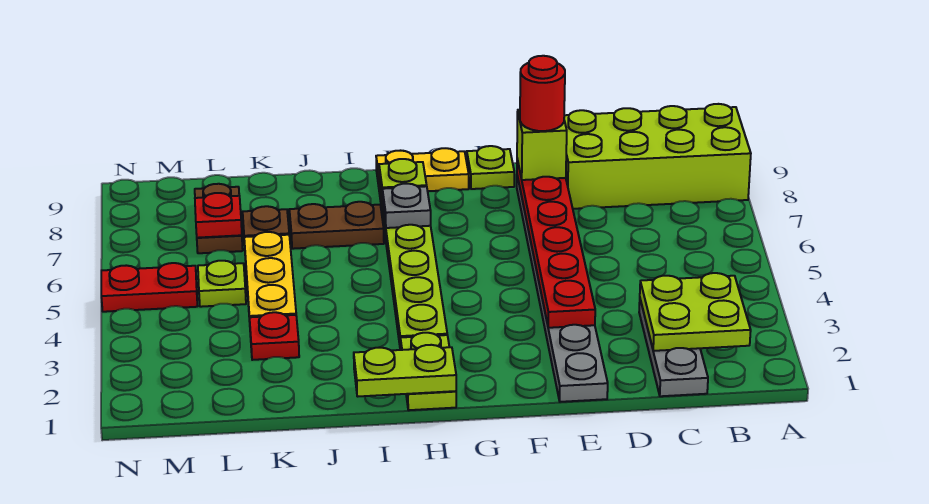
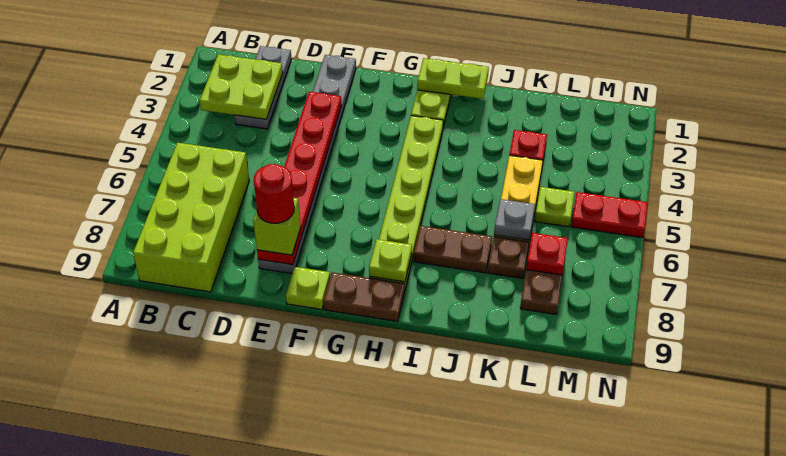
lime brick A8:D9 level 1 -> lime brick B6:C9 level 1
yellow plate G9:H9 level 1 -> brown plate G9:H9 level 1
grey plate H7 level 2 -> grey plate K6 level 2

